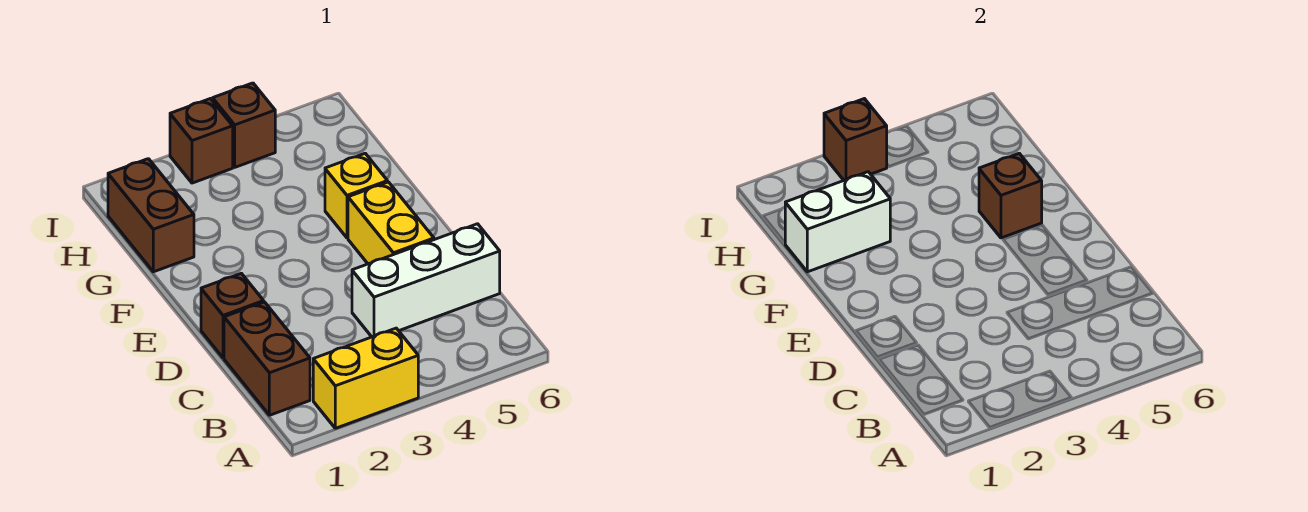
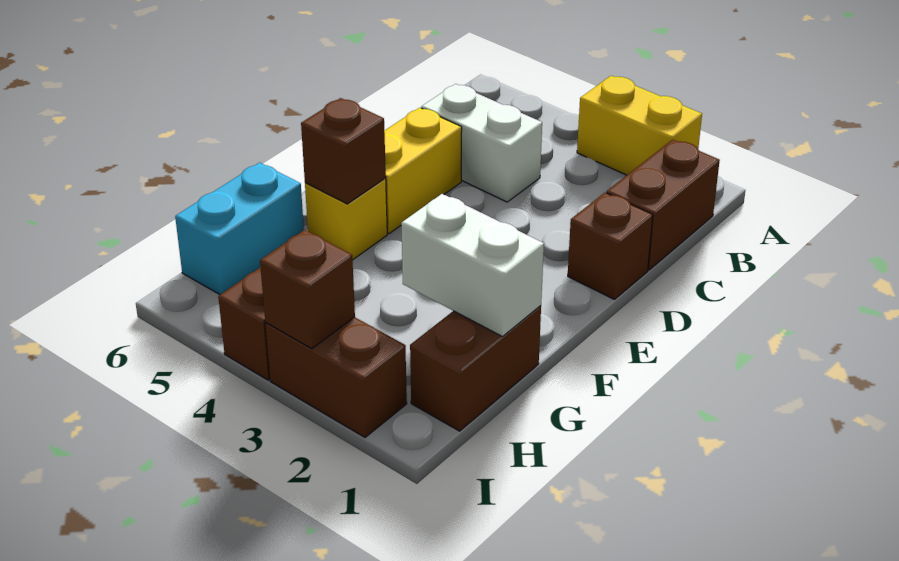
white brick C4:C6 level 1 -> white brick C4:C5 level 1
none -> cyan brick G6:H6 level 1
brown brick I3 level 1 -> brown brick I2:I3 level 1

